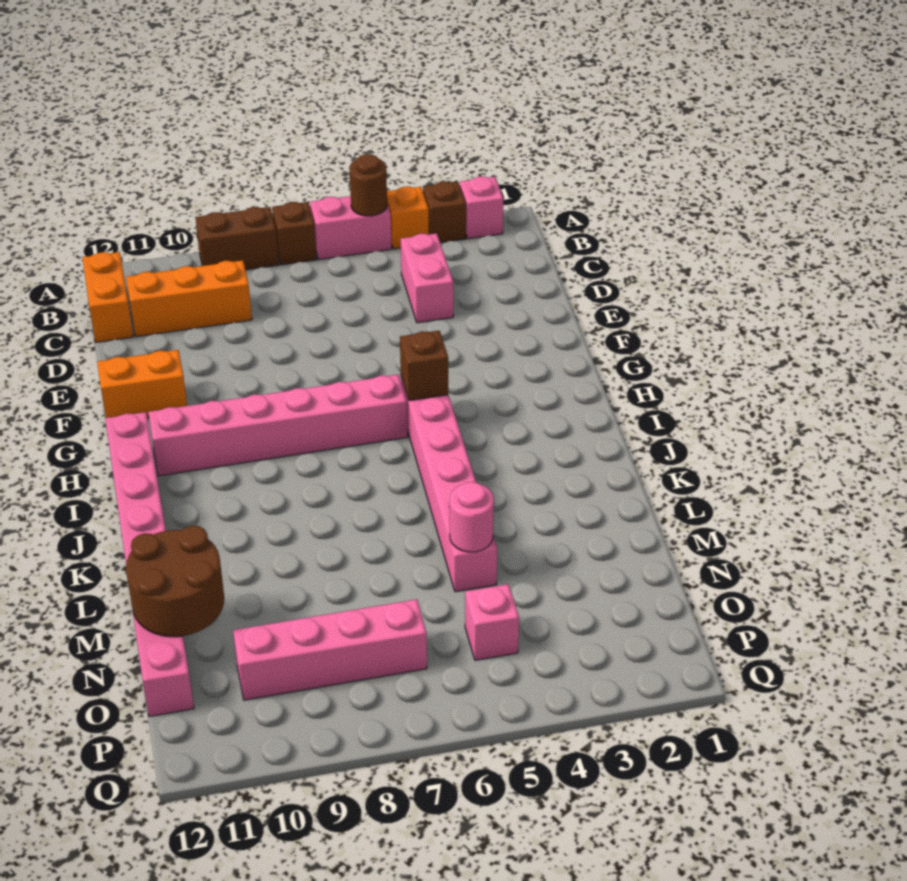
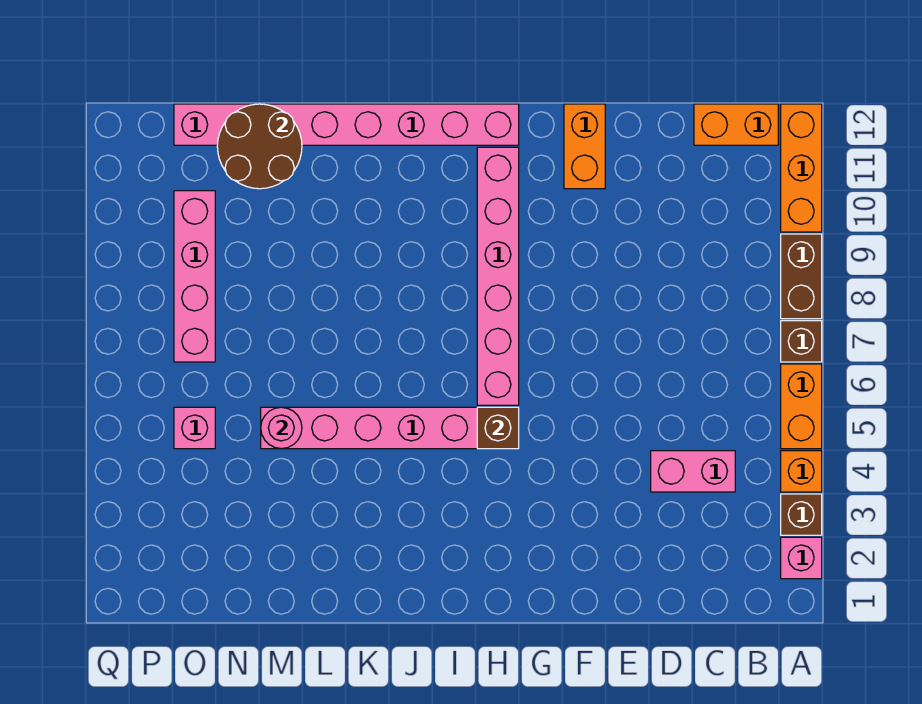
pink brick A5:A6 level 1 -> orange brick A5:A6 level 1
brown round brick A5 level 2 -> none
orange brick C9:C11 level 1 -> orange brick A10:A12 level 1

